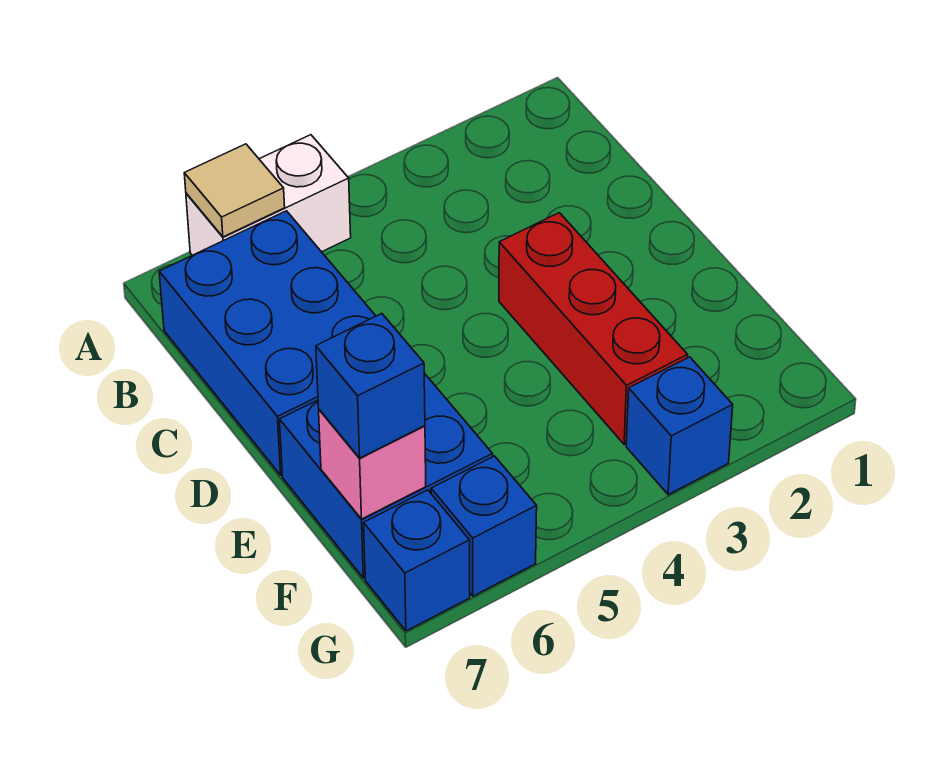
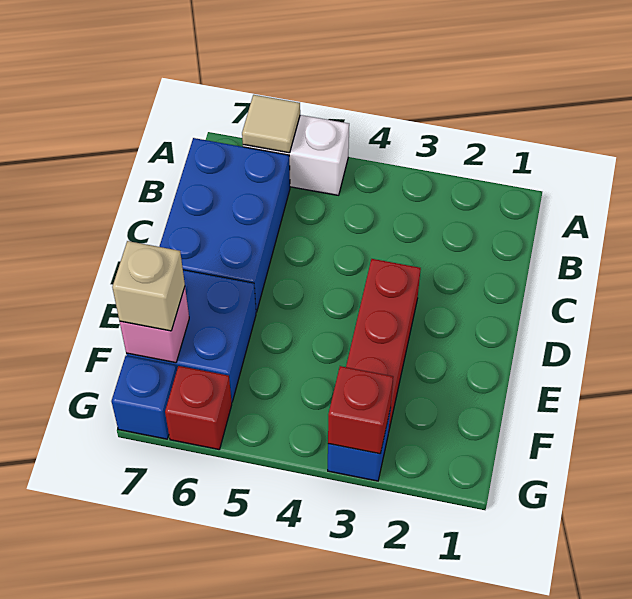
blue brick F7 level 3 -> tan brick F7 level 3
none -> red brick G3 level 2
blue brick G6 level 1 -> red brick G6 level 1

